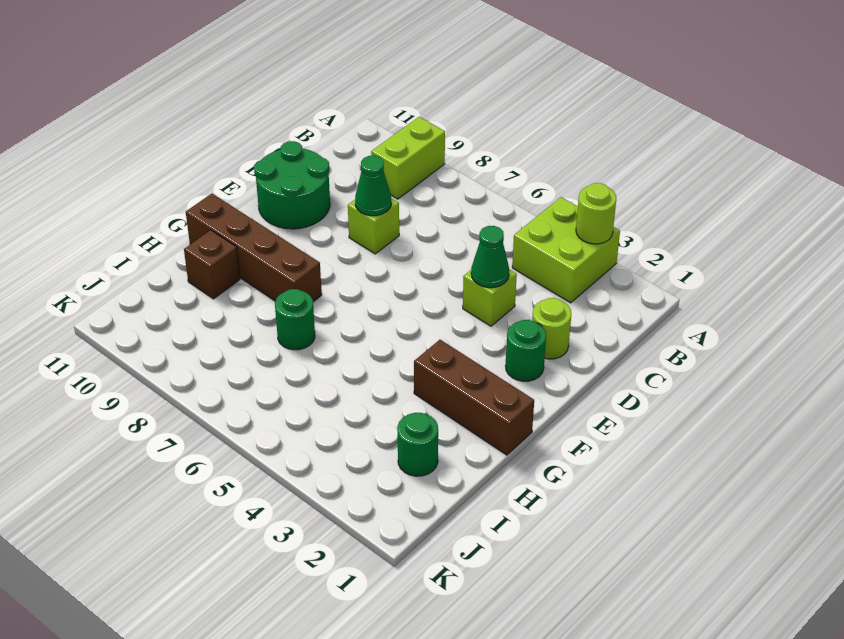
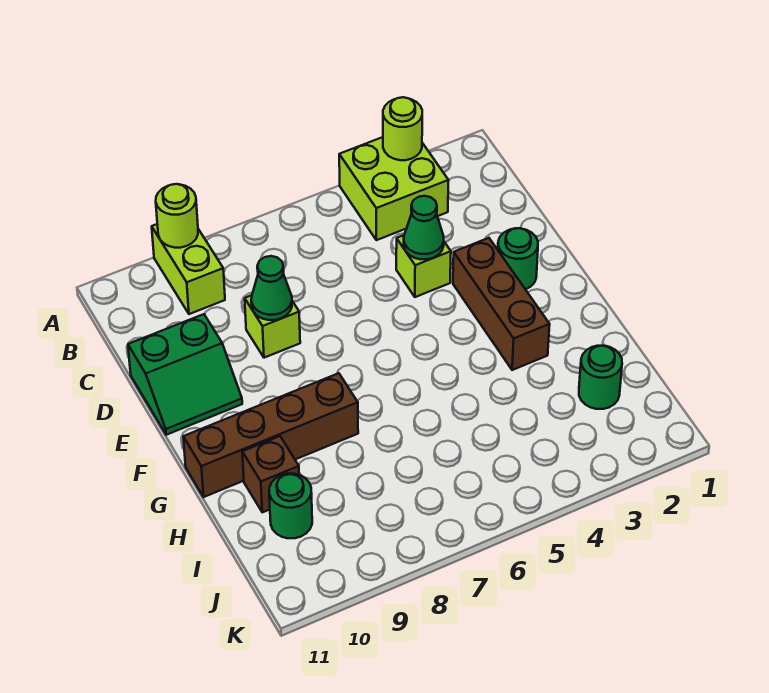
lime round brick D2 level 1 -> lime round brick A9 level 2
green round brick D10:E11 level 1 -> green slope D10:E11 level 1 top D
brown brick G1:G3 level 1 -> brown brick E3:G3 level 1
green round brick H7 level 1 -> green round brick I10 level 1

